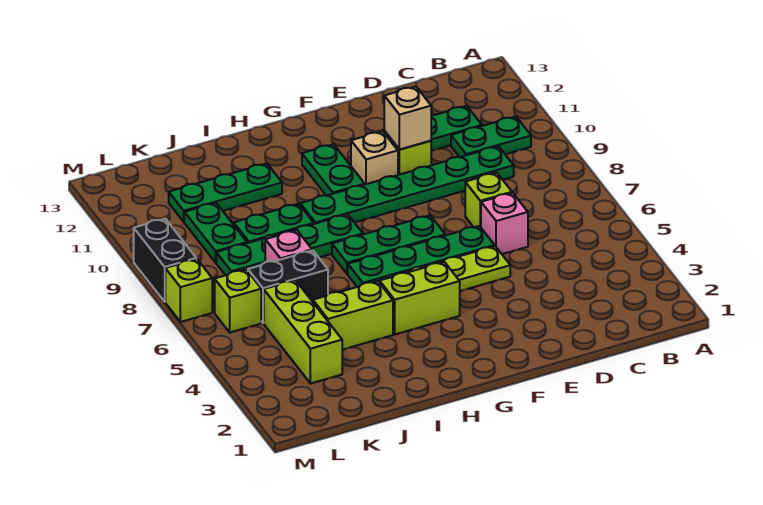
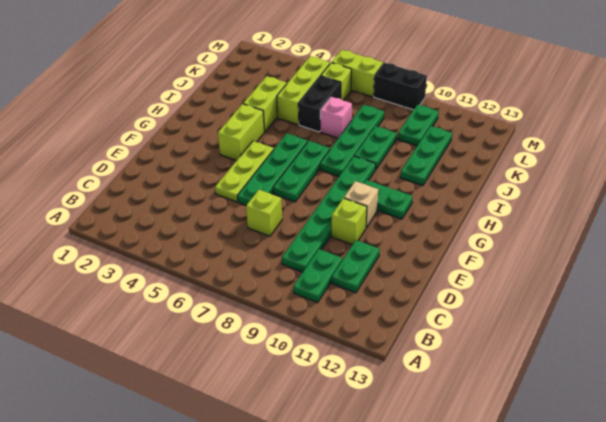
pink brick D6 level 1 -> none
tan brick E10 level 2 -> none
lime brick K3:K5 level 1 -> lime brick J5:L5 level 1
green plate K9:K10 level 1 -> green plate K10:L10 level 1
lime brick M7 level 1 -> lime brick M6:M7 level 1

